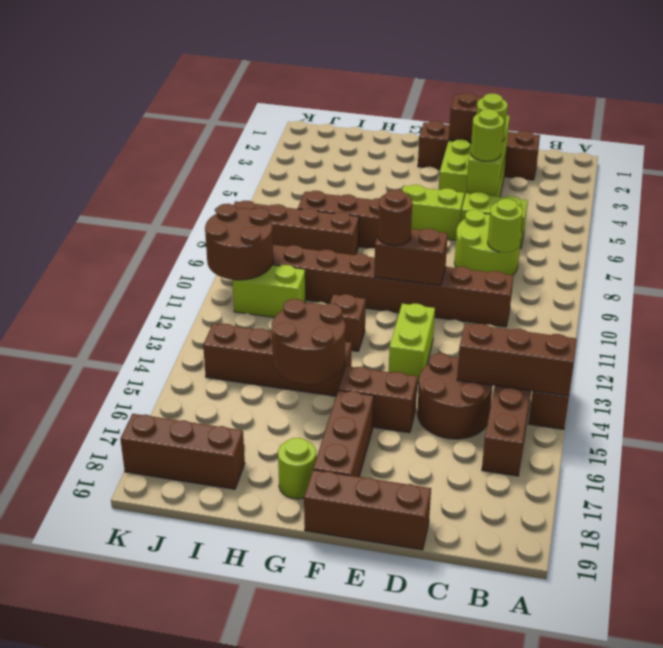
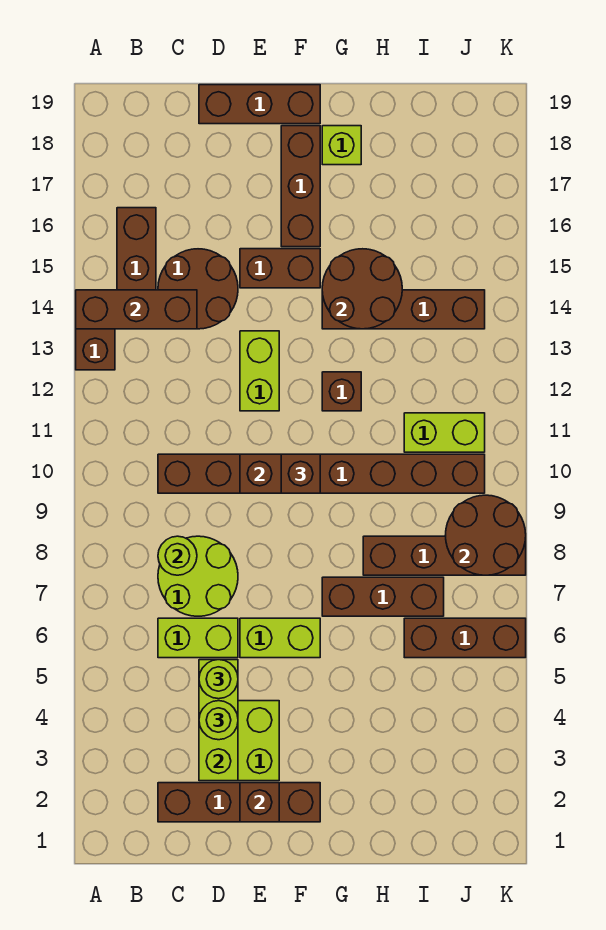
brown round brick F10 level 3 -> brown brick F10 level 3
lime round brick G18 level 1 -> lime brick G18 level 1
brown brick I18:K18 level 1 -> brown brick I6:K6 level 1
brown round brick J10:K11 level 2 -> brown round brick J8:K9 level 2

